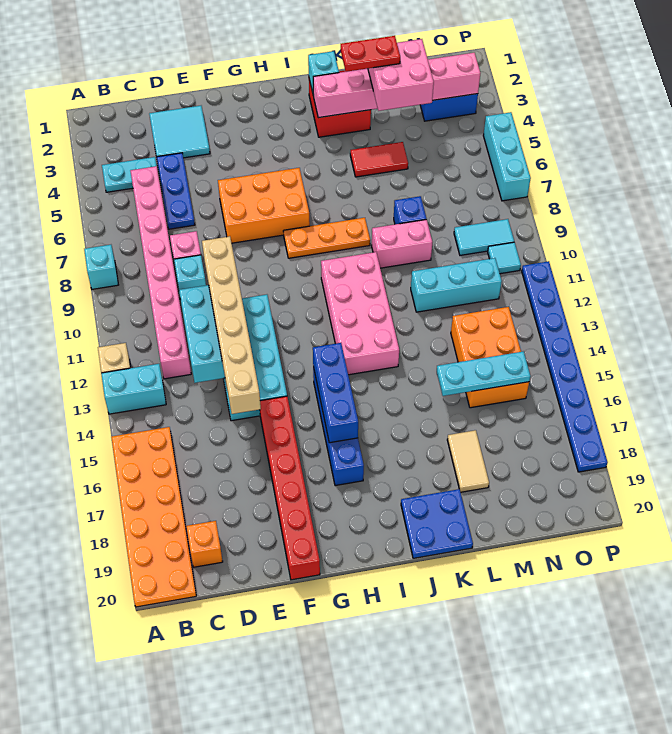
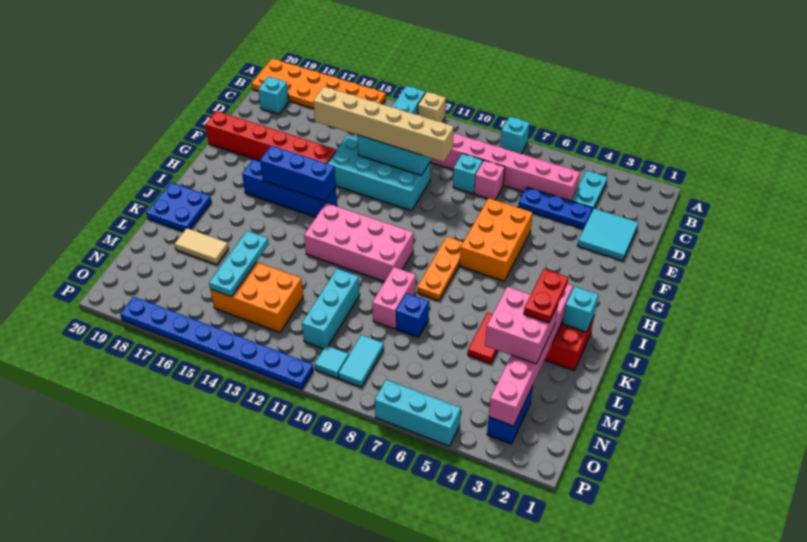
orange brick C19 level 1 -> cyan brick C19 level 1

